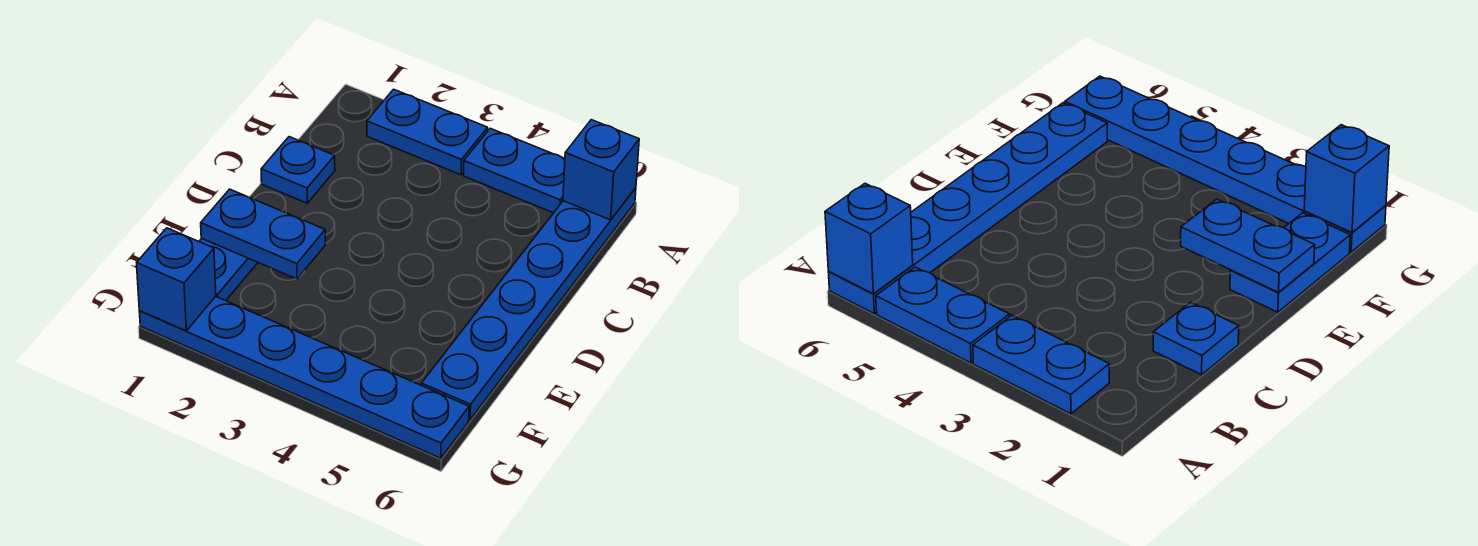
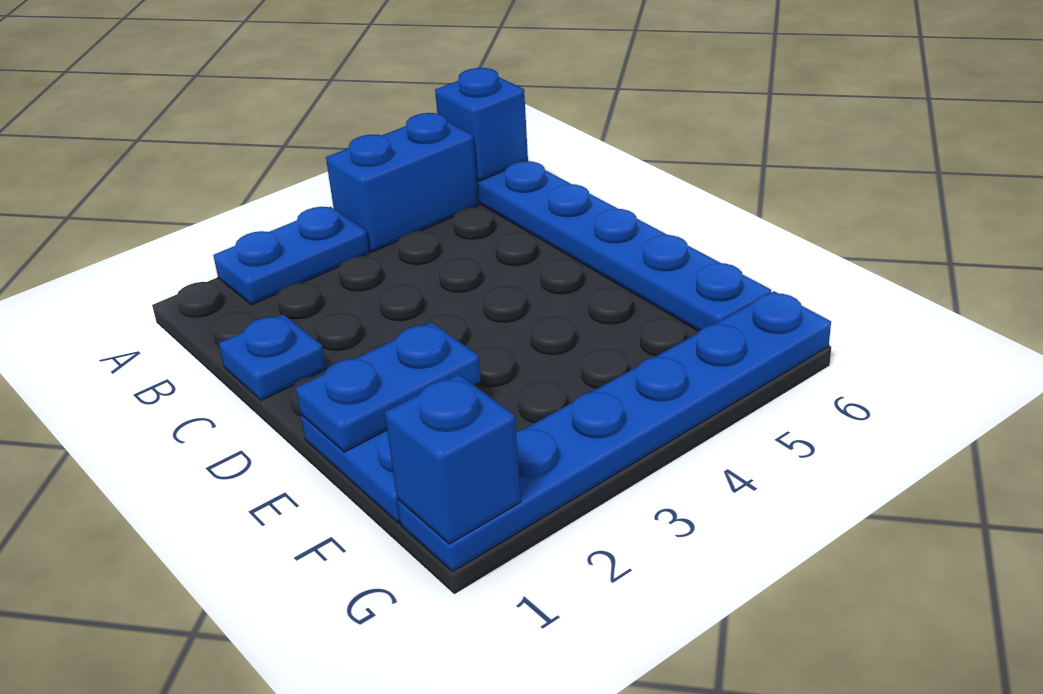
blue plate A4:A5 level 1 -> blue brick A4:A5 level 1

